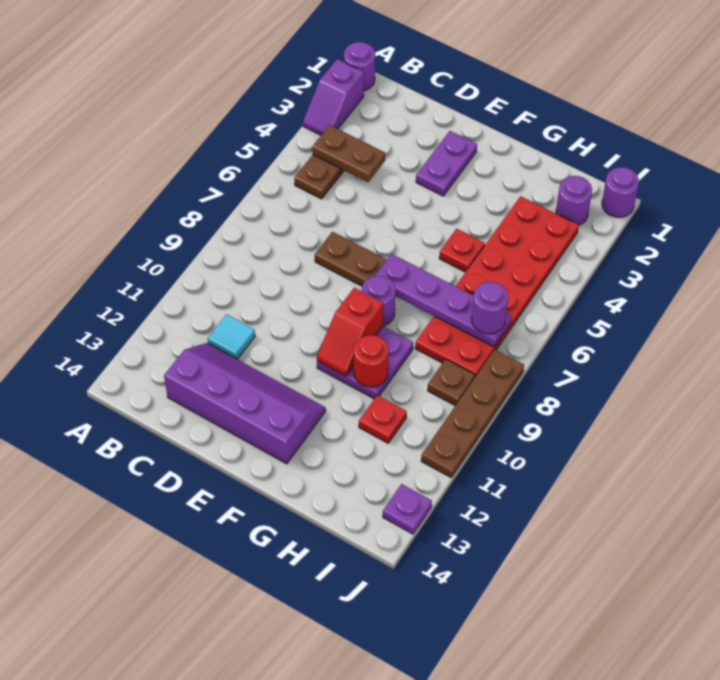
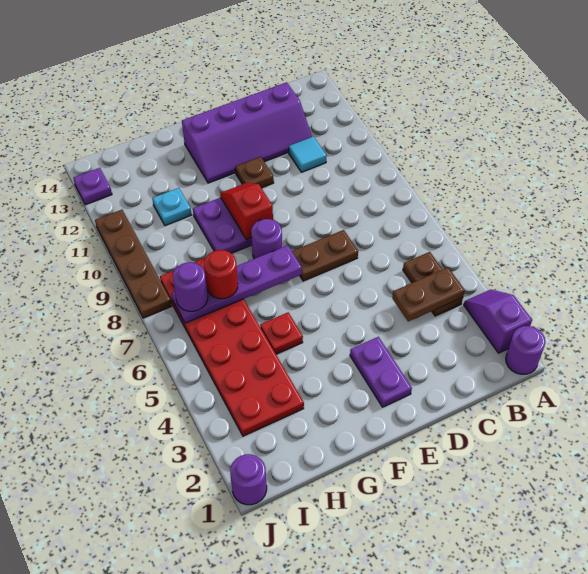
red round brick G10 level 2 -> red round brick H7 level 3
red plate H11 level 1 -> cyan plate H11 level 1
purple round brick I2 level 1 -> none
brown plate I9 level 1 -> brown plate E11 level 1

